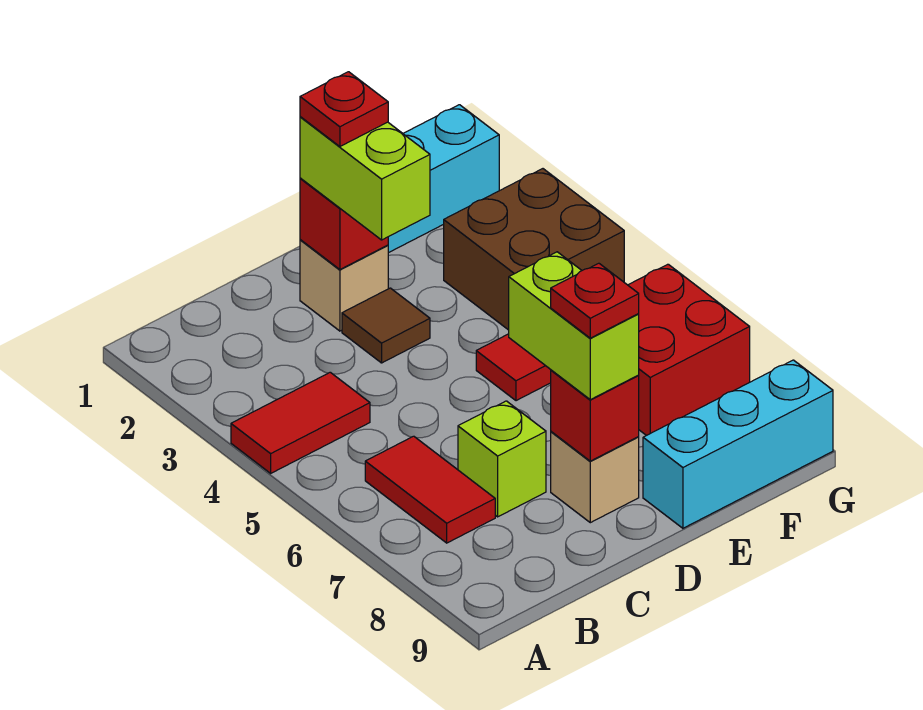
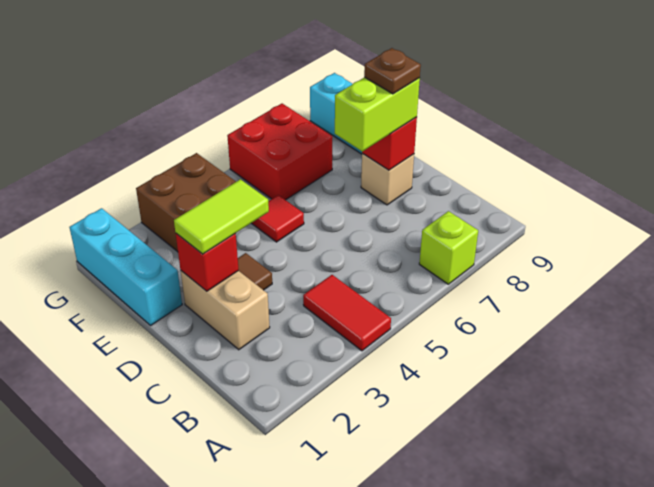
red tile B6:B7 level 1 -> none
lime brick C7 level 1 -> lime brick A7 level 1
tan brick D2 level 1 -> tan brick C2:D2 level 1
lime brick D2:D3 level 3 -> lime tile D2:D3 level 3
red plate D2 level 4 -> none
red plate D8 level 4 -> brown plate D8 level 4

